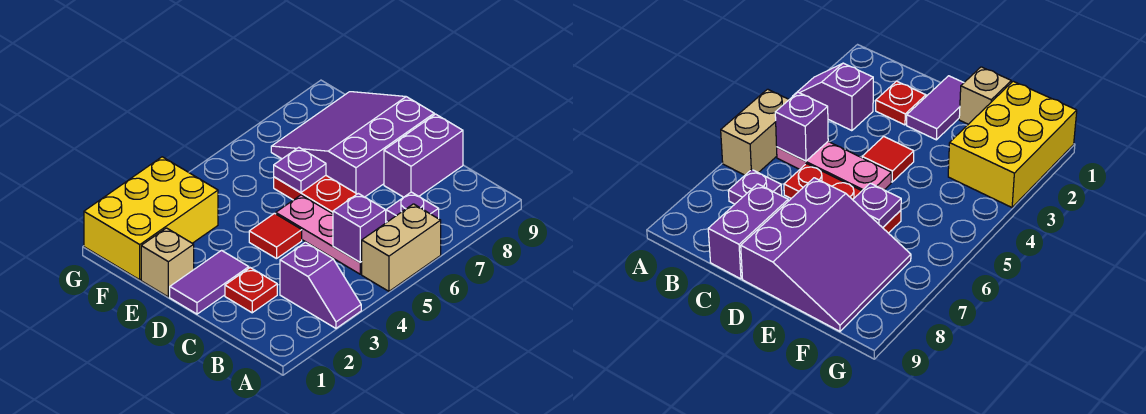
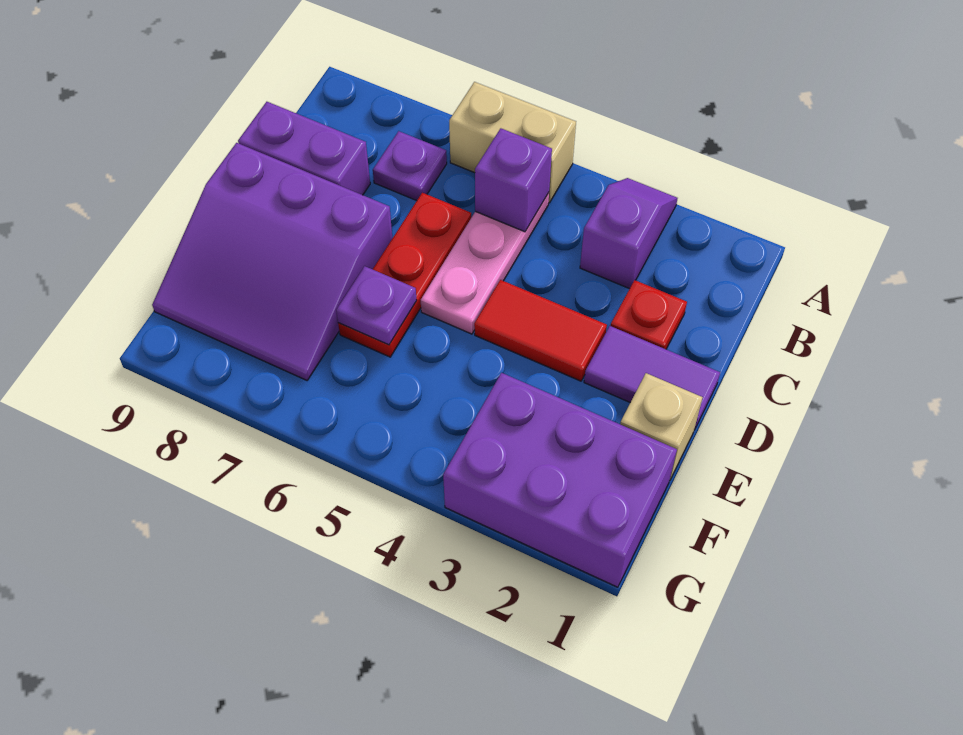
red tile D4 level 1 -> red tile D3:D4 level 1
yellow brick F1:G3 level 1 -> purple brick F1:G3 level 1

